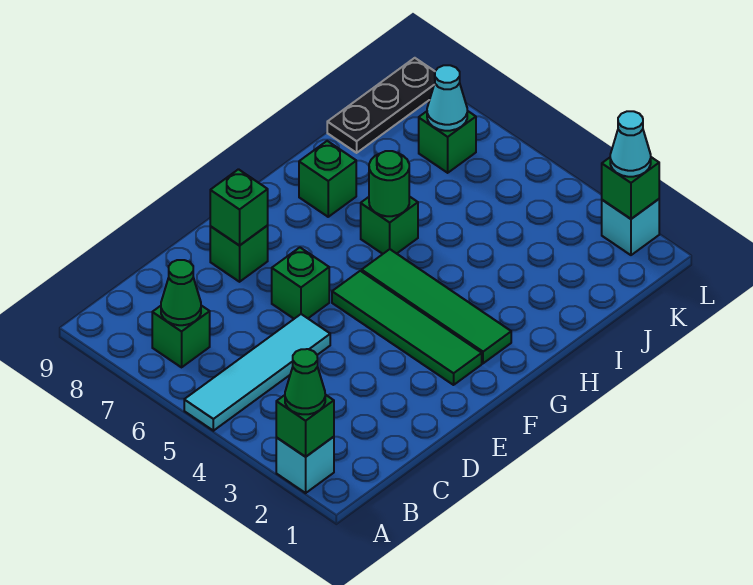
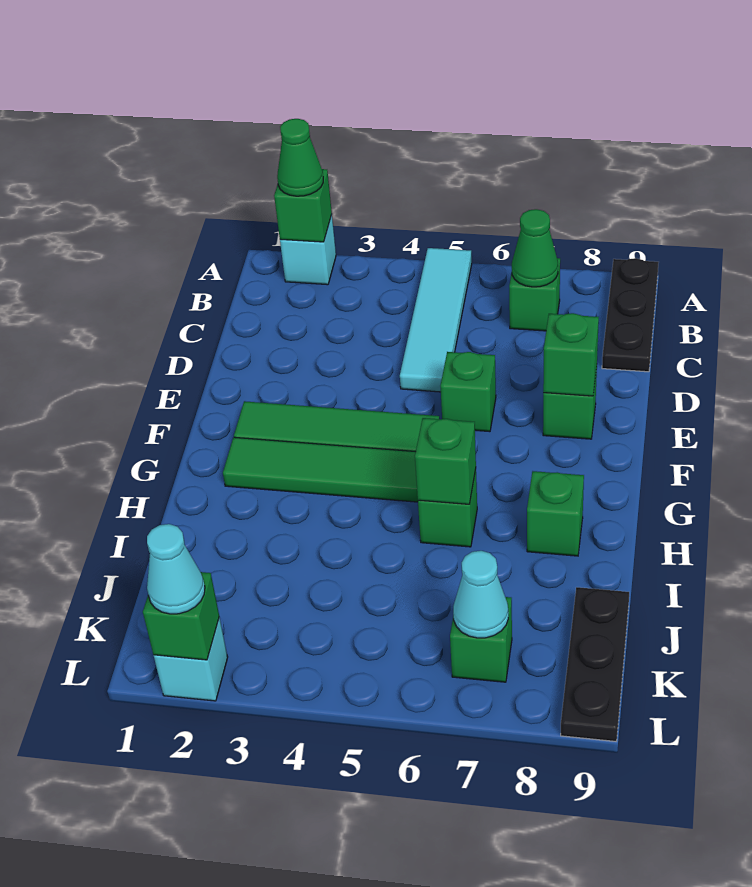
none -> black plate A9:C9 level 1
green round brick H6 level 2 -> green brick H6 level 2

